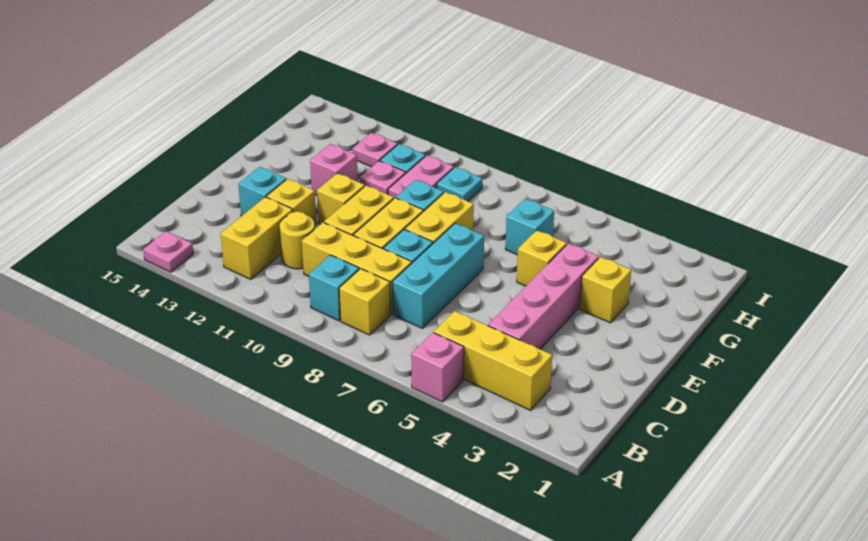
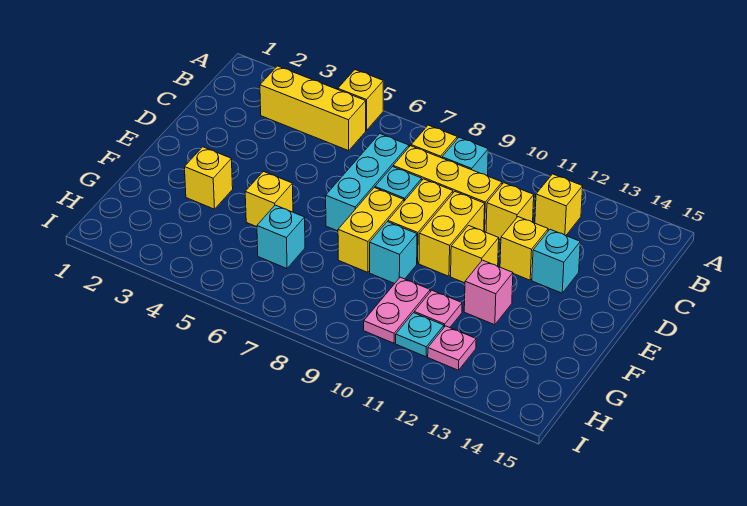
pink brick A5 level 1 -> yellow brick A5 level 1
pink plate A14 level 1 -> none
yellow brick B12:C12 level 1 -> yellow brick B12 level 1
pink brick C4:F4 level 1 -> none
yellow round brick C11 level 1 -> yellow brick C11 level 1
cyan plate H9 level 1 -> none

